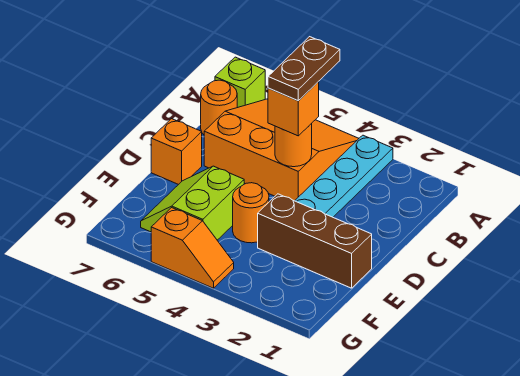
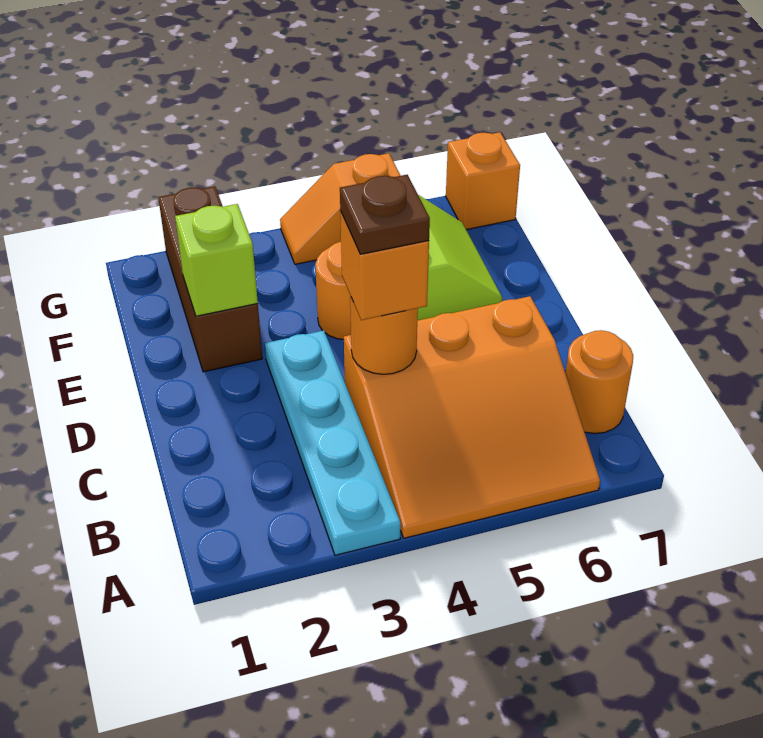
lime brick A7 level 1 -> lime brick E2 level 2
brown plate B4:C4 level 4 -> brown plate C4 level 4
orange brick D7 level 1 -> orange brick G7 level 1
brown brick E1:E3 level 1 -> brown brick E2:G2 level 1

